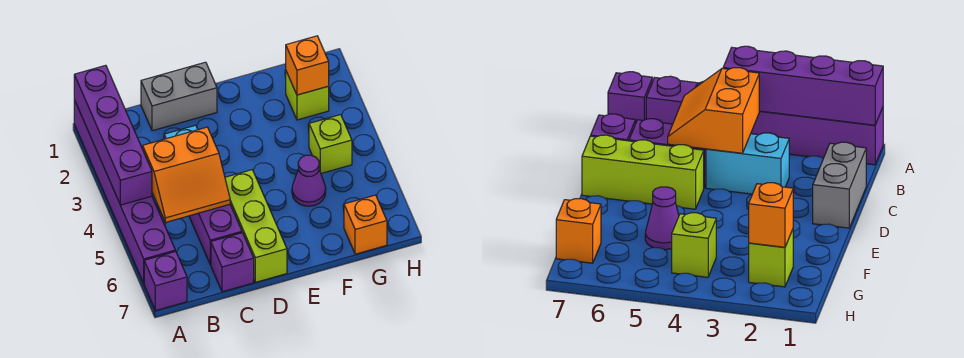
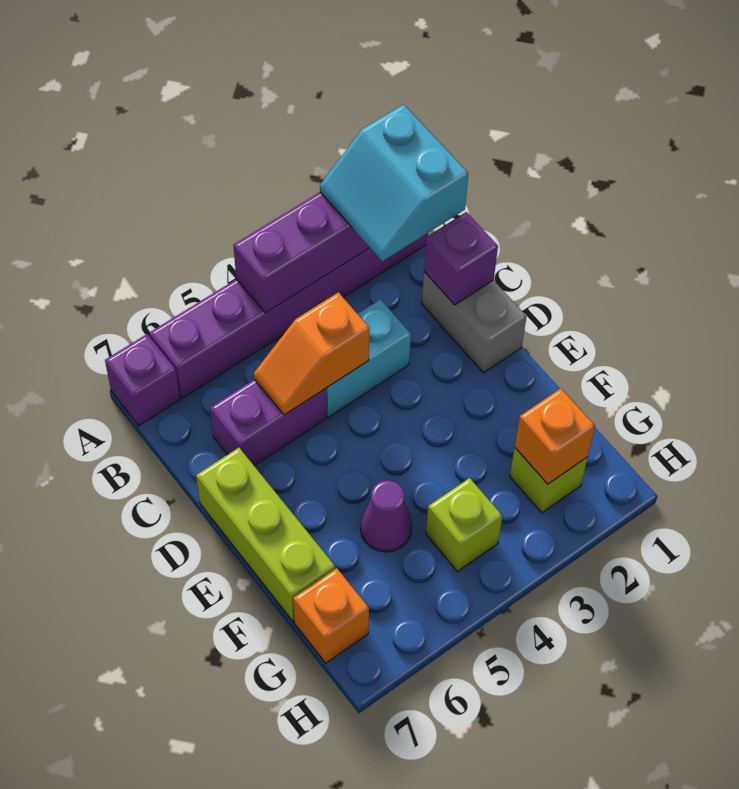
none -> cyan slope A1:B2 level 3 top 1
orange slope B4:C5 level 2 top 4 -> orange slope C4:C5 level 2 top 4
purple brick C7 level 1 -> purple brick C1 level 2
lime brick D5:D7 level 1 -> lime brick D7:F7 level 1

